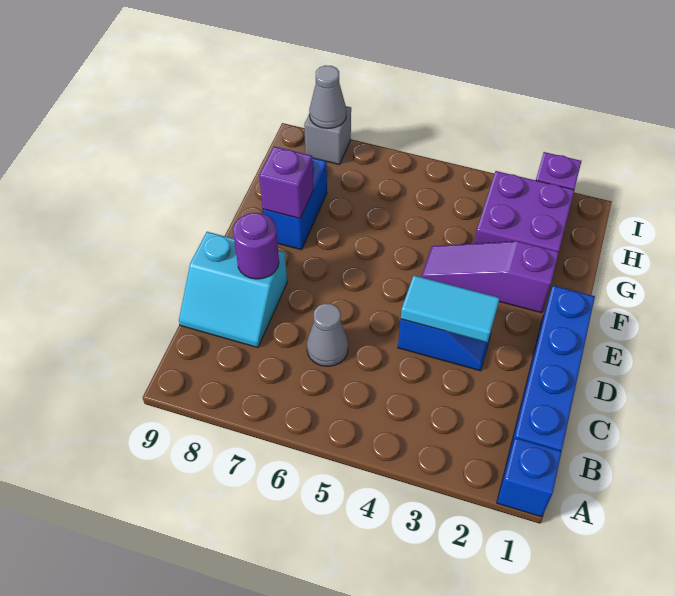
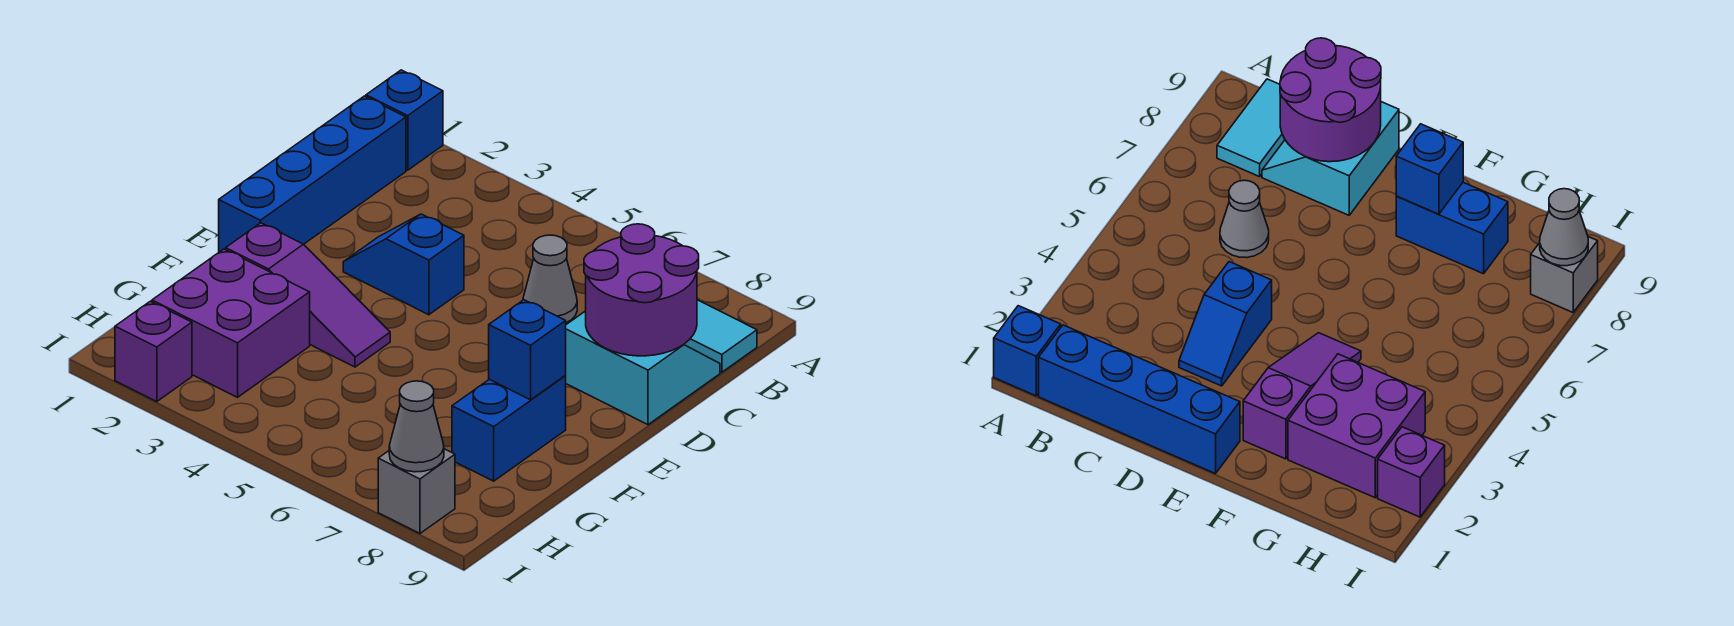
cyan tile D3:D4 level 2 -> cyan tile B8:B9 level 1
purple round brick D8 level 2 -> purple round brick C8:D9 level 2
purple brick F8 level 2 -> blue brick F8 level 2

